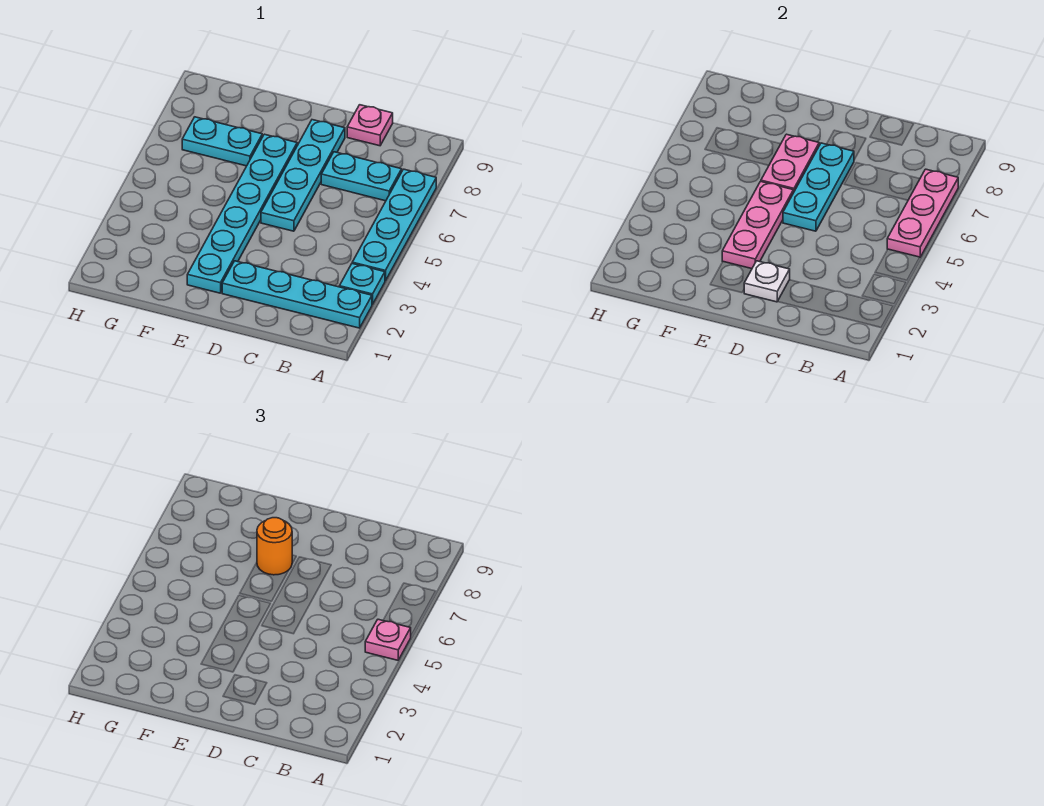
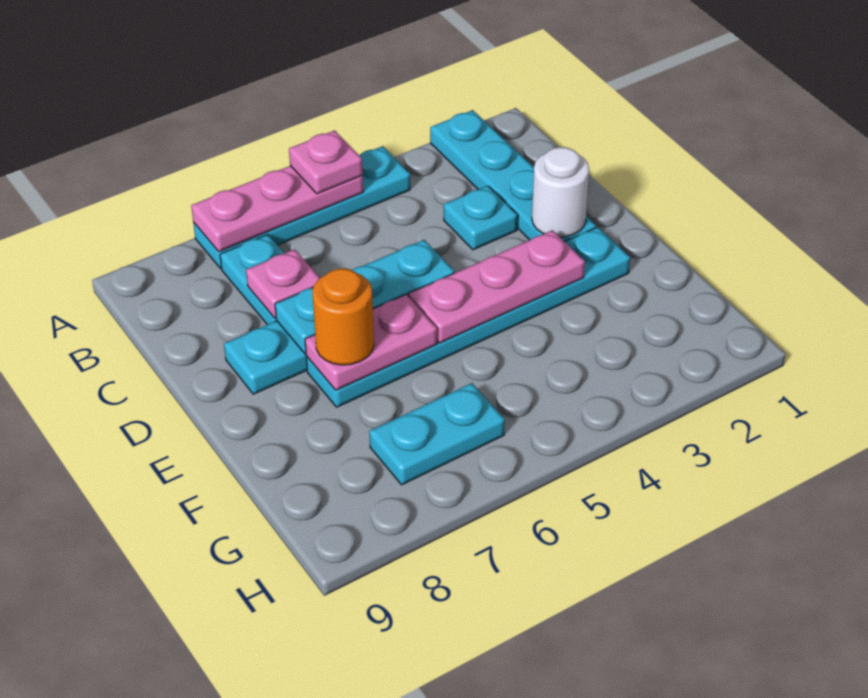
cyan plate A3 level 1 -> cyan plate C3 level 1
pink plate C9 level 1 -> pink plate C7 level 2
white plate D2 level 2 -> white round brick D2 level 2
cyan plate F7:G7 level 1 -> cyan plate G6:G7 level 1

